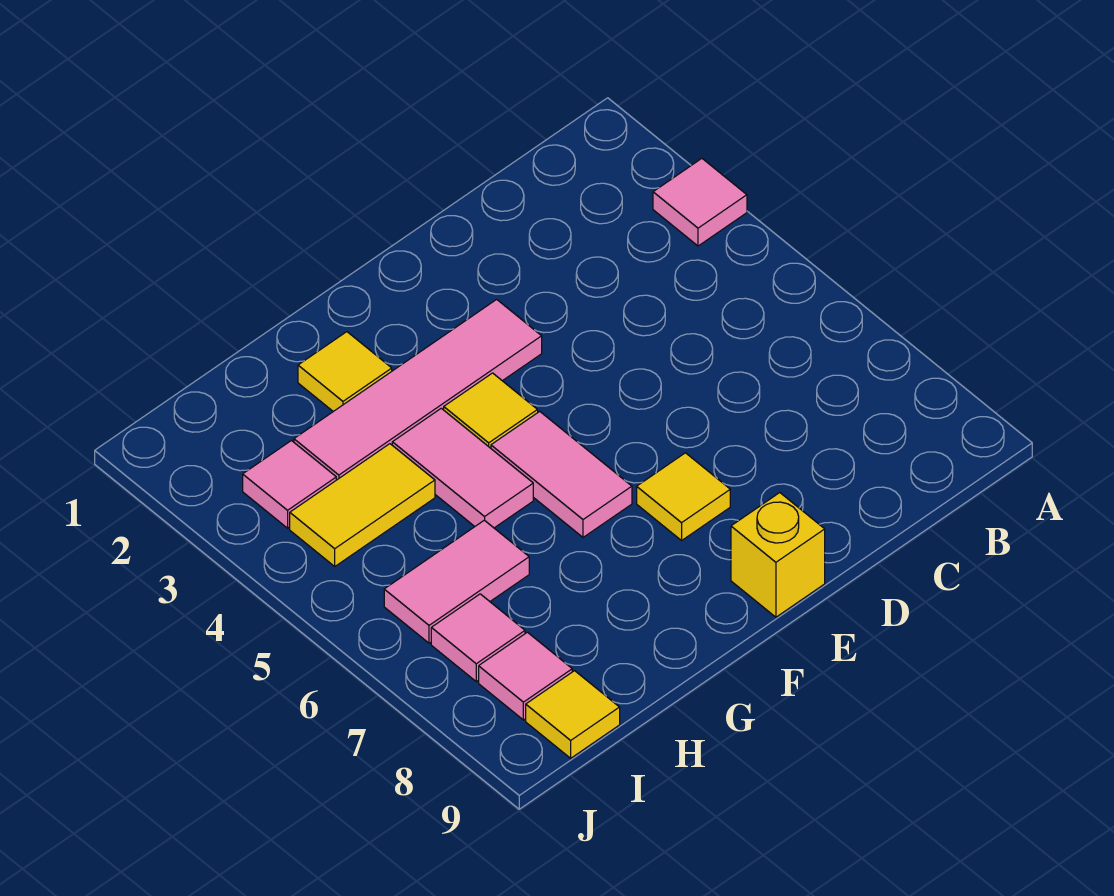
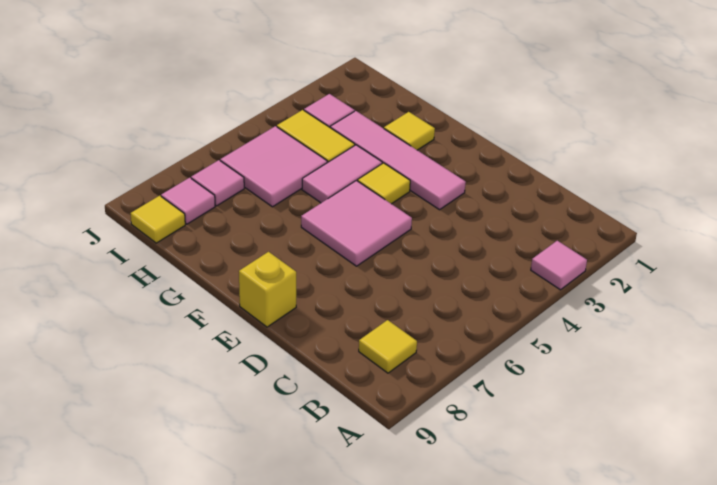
yellow tile E7 level 1 -> yellow tile B8 level 1
pink tile F5:F6 level 1 -> pink tile E5:F6 level 1
pink tile H6:I6 level 1 -> pink tile H5:I6 level 1

